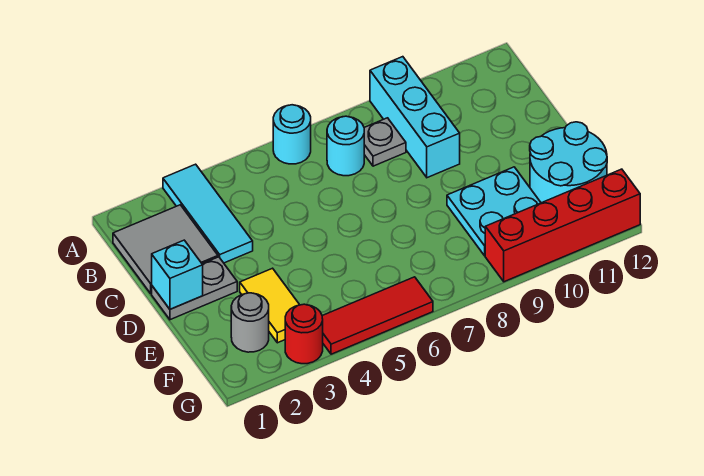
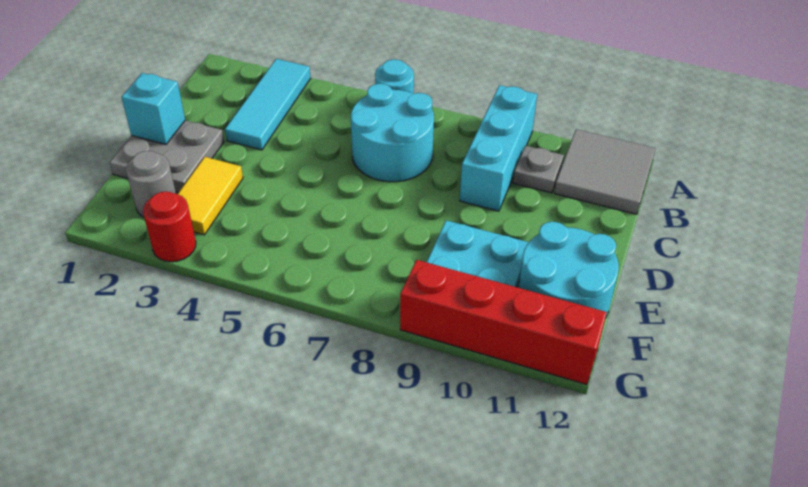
grey tile B1:C2 level 1 -> grey tile A11:B12 level 1
cyan round brick B7 level 1 -> cyan round brick B6:C7 level 1
grey plate B8 level 1 -> grey plate B10 level 1
grey plate D1:D2 level 1 -> grey plate D1:E2 level 1
red tile G4:G6 level 1 -> none

